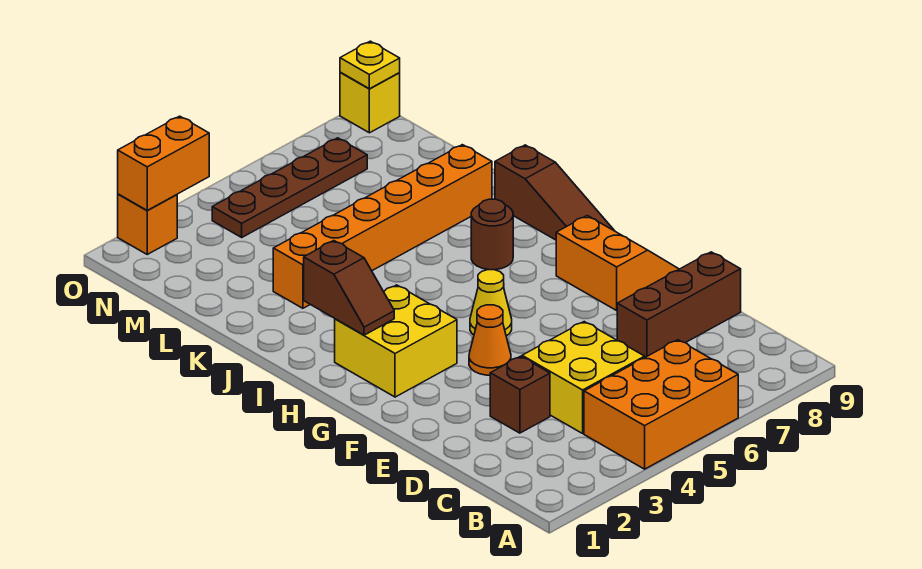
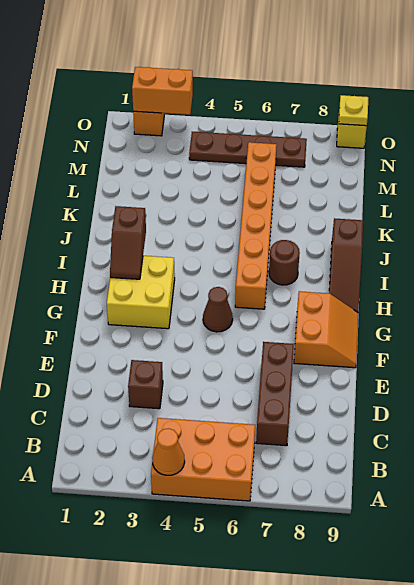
yellow brick C4:D5 level 1 -> none
brown brick D7:D9 level 1 -> brown brick C7:E7 level 1
orange cone F4 level 1 -> orange cone A4 level 2
yellow cone G5 level 1 -> brown cone G5 level 1
orange brick K3:K8 level 1 -> orange brick H6:M6 level 1

